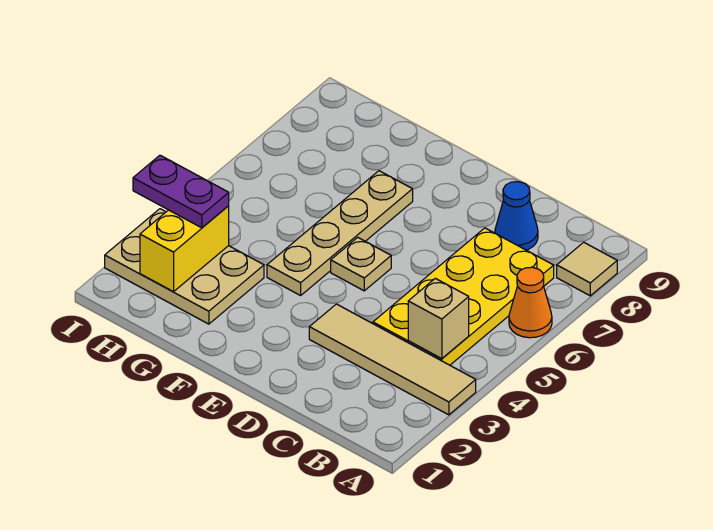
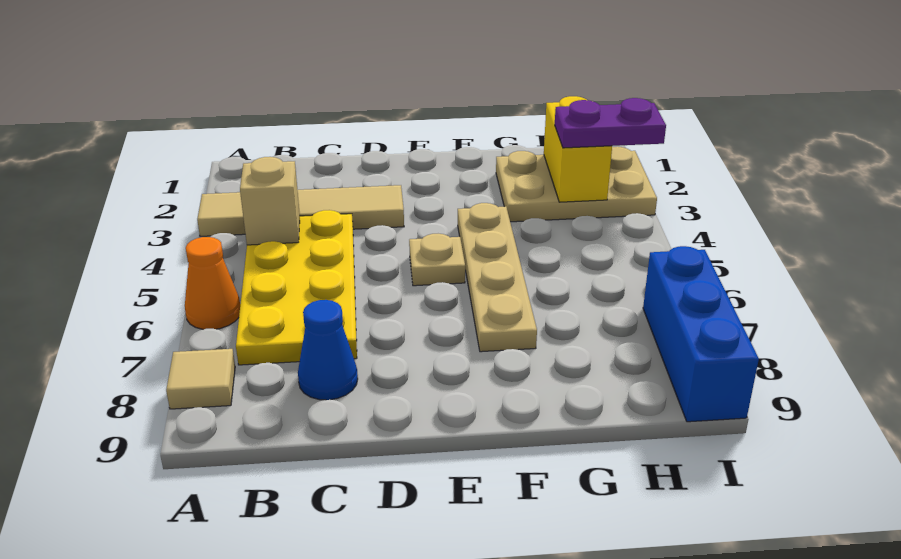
none -> blue brick I7:I9 level 1

